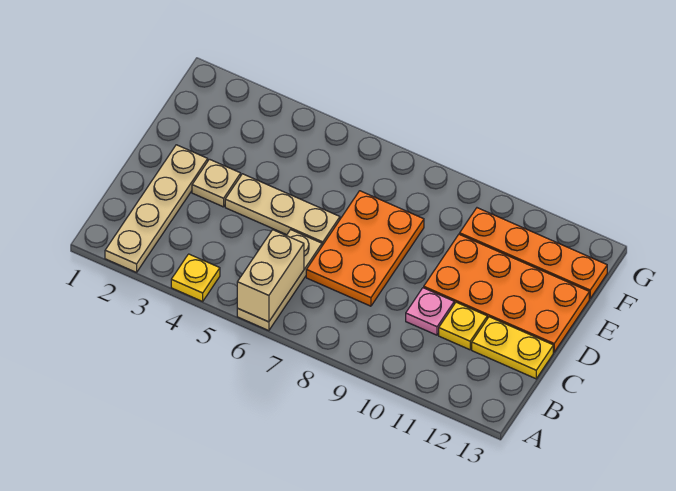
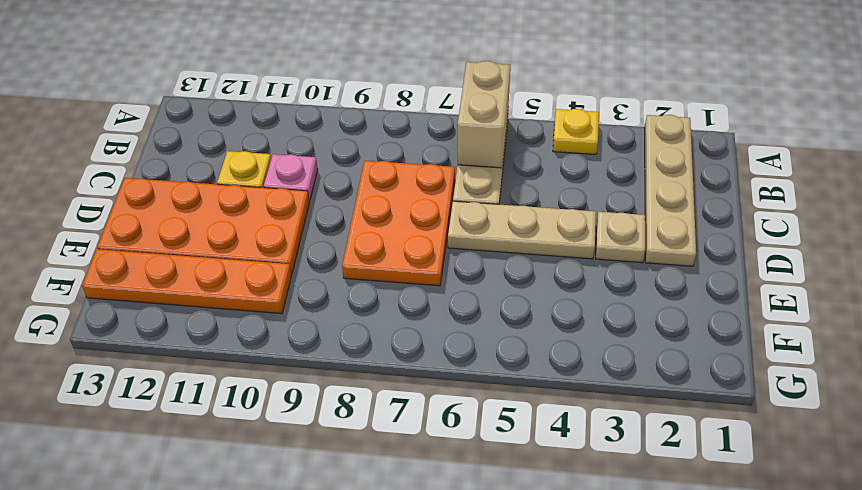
yellow plate C12:C13 level 1 -> none

